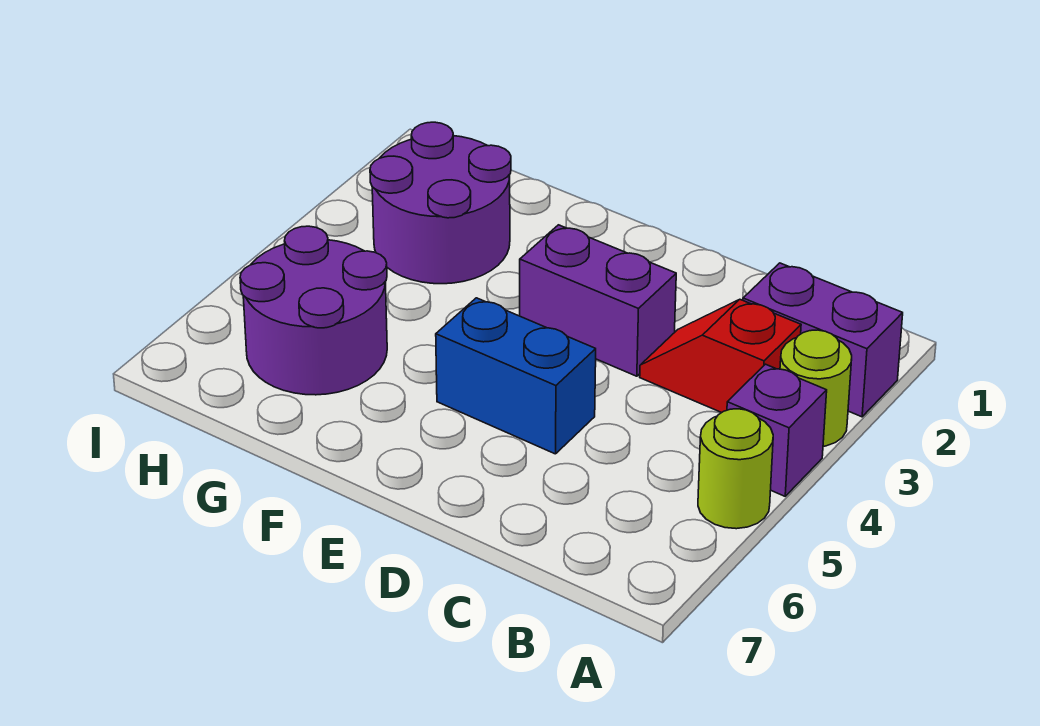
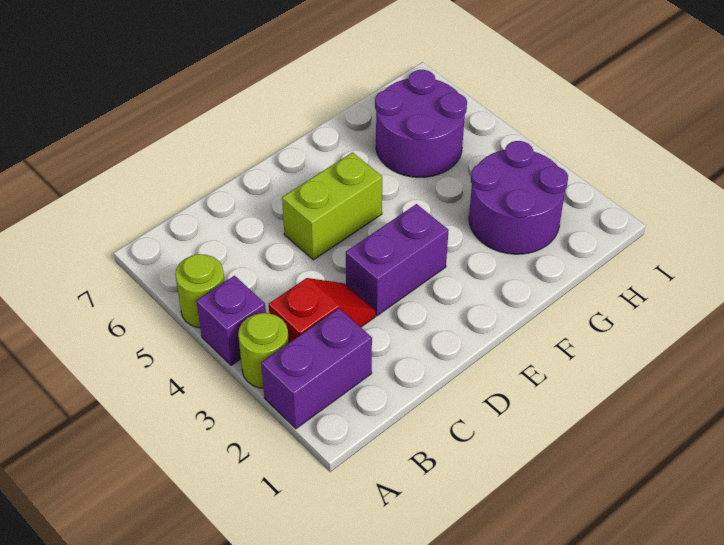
blue brick D5:E5 level 1 -> lime brick D5:E5 level 1

